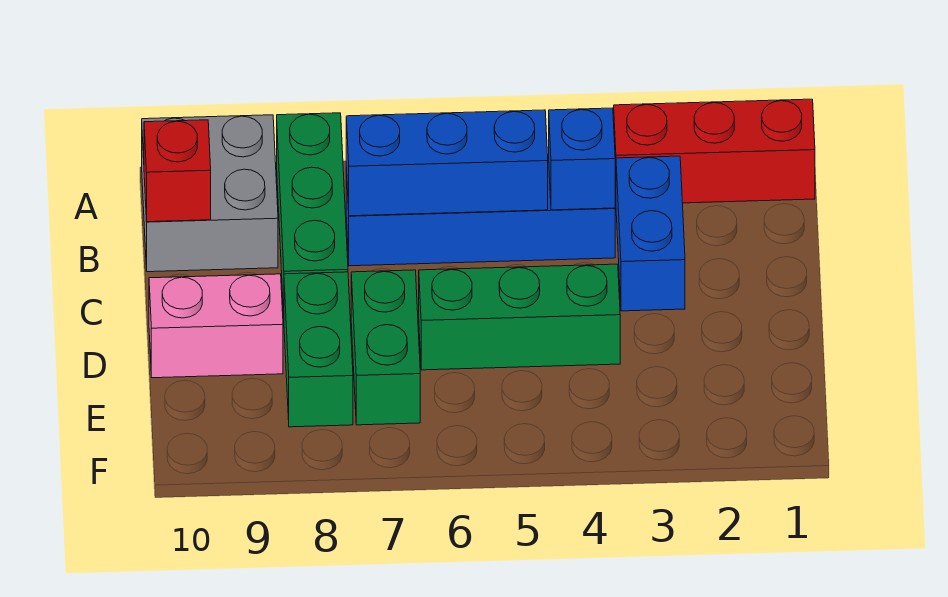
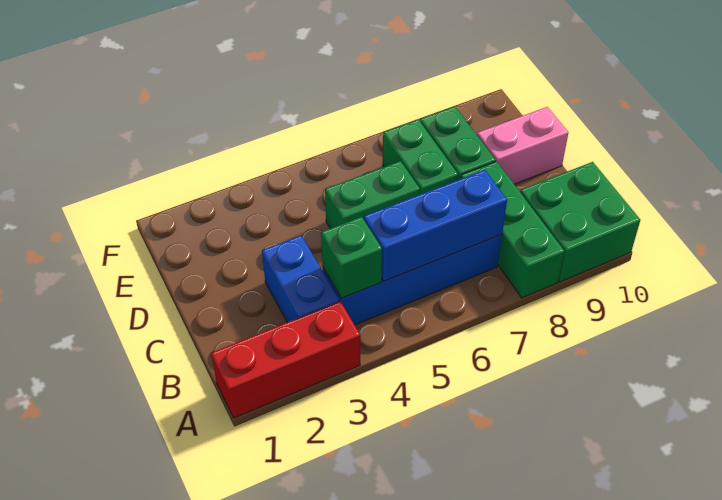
grey brick A9:B10 level 1 -> green brick A9:B10 level 1
blue brick B4 level 2 -> green brick B4 level 2
red brick B10 level 2 -> none
green brick D4:D6 level 1 -> green brick D5:D6 level 1

